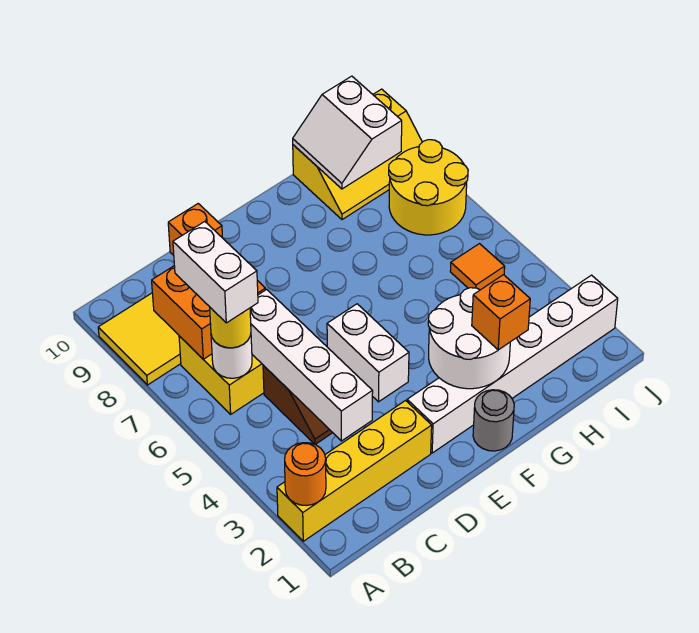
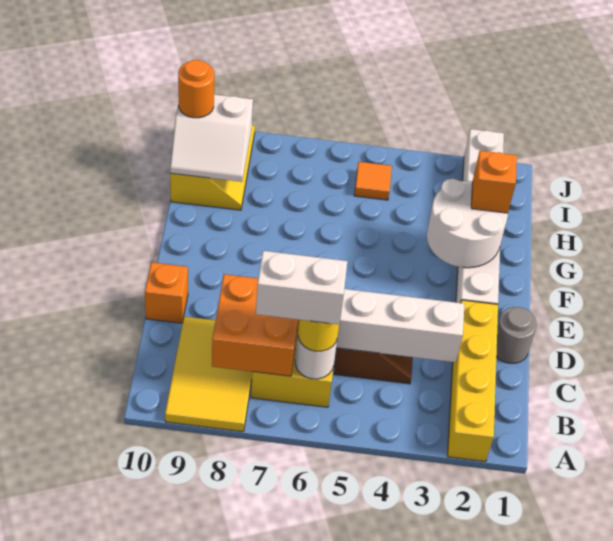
orange round brick A2 level 2 -> orange round brick I10 level 3
white brick E4:E5 level 1 -> none
grey round brick F1 level 1 -> grey round brick D1 level 1
yellow round brick I7:J8 level 1 -> none

